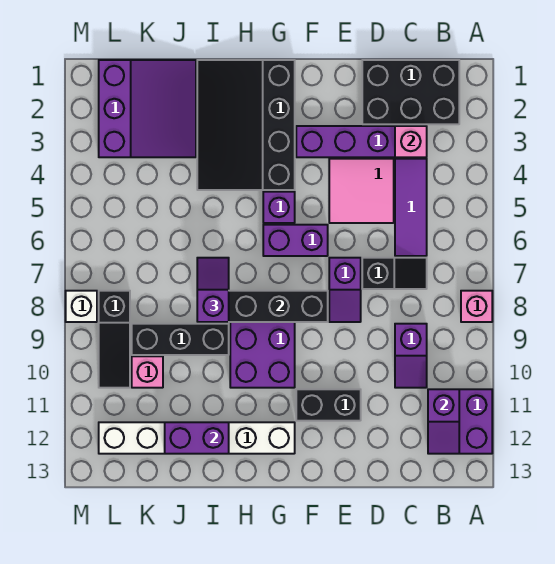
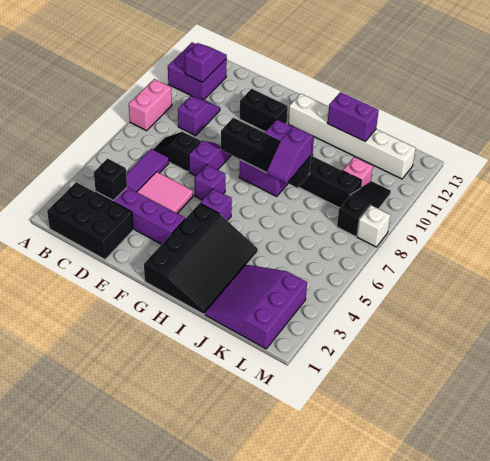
pink brick A8 level 1 -> pink brick A8:A9 level 1
pink brick C3 level 2 -> black brick C3 level 2
purple brick F6:G6 level 1 -> purple brick F6 level 1

